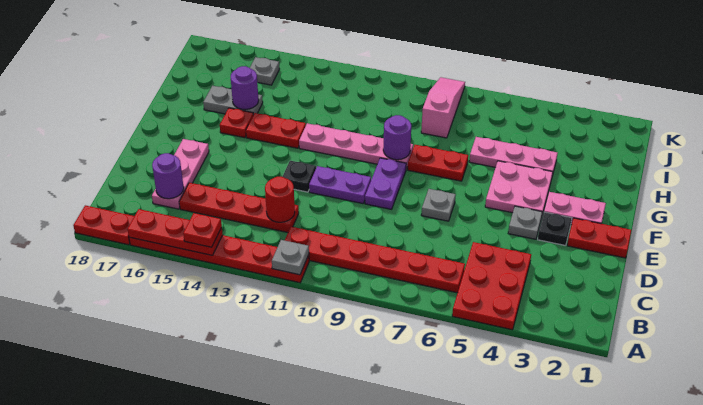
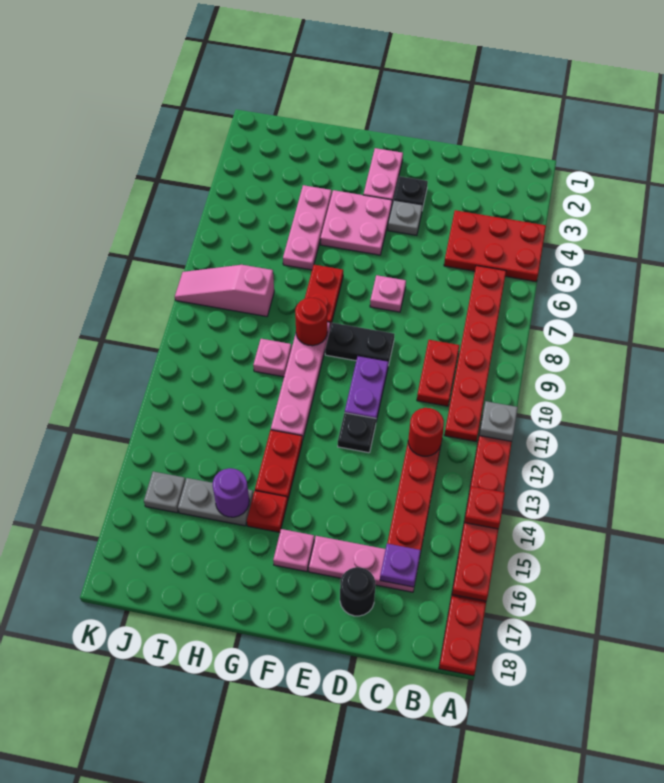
purple round brick C16 level 2 -> purple plate C16 level 2
none -> black round brick D17 level 1
red plate E1:E2 level 1 -> red plate C9:C10 level 1
grey plate E7 level 1 -> pink plate E7 level 1
purple plate E9:F9 level 1 -> black plate E9:F9 level 1
none -> pink plate F16 level 1
purple round brick G9 level 2 -> red round brick G9 level 2
none -> pink plate H10 level 1
grey plate H15:H16 level 1 -> grey plate H15:I15 level 1

